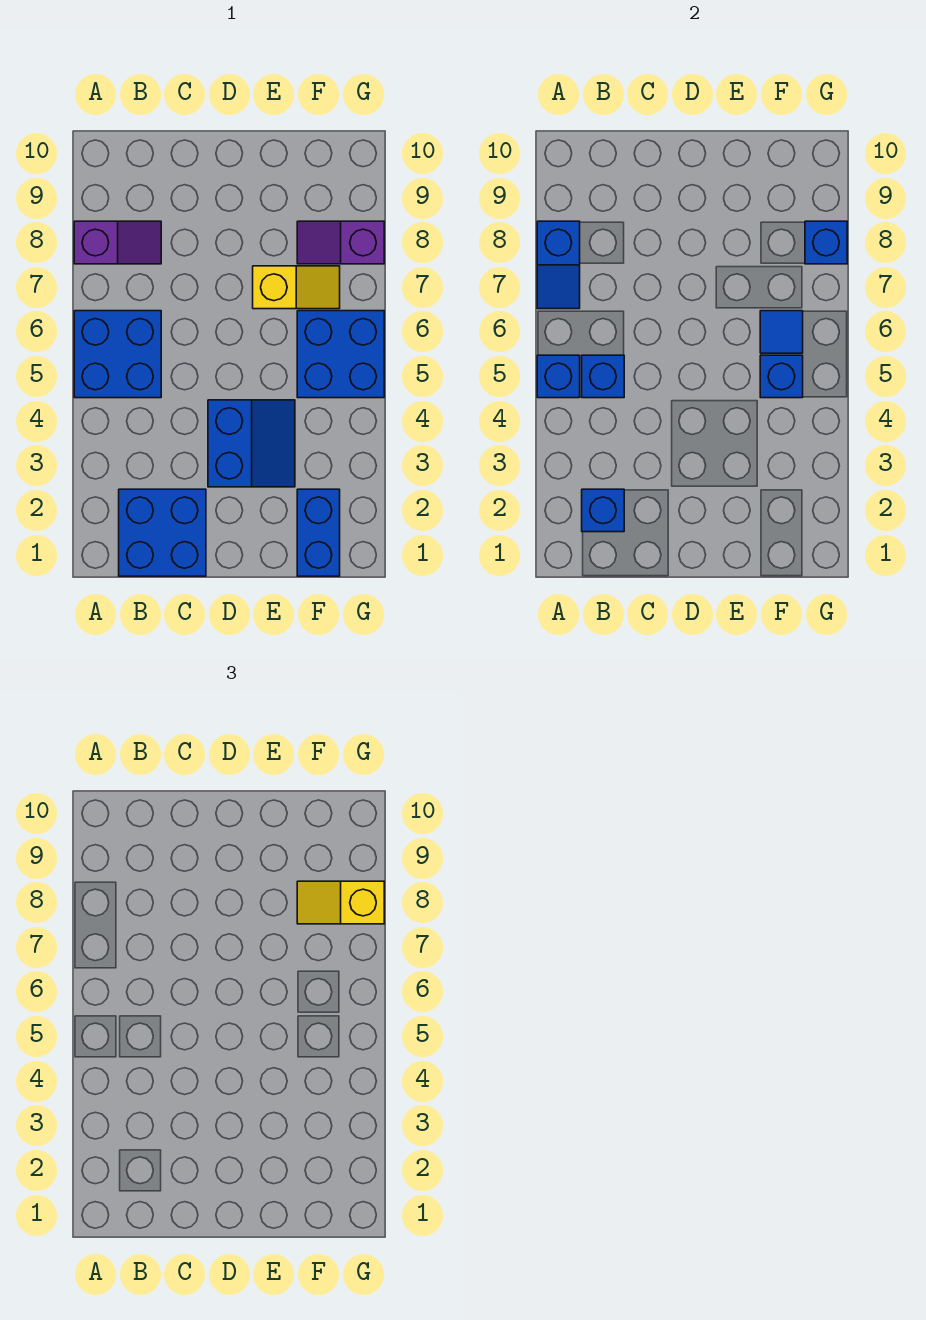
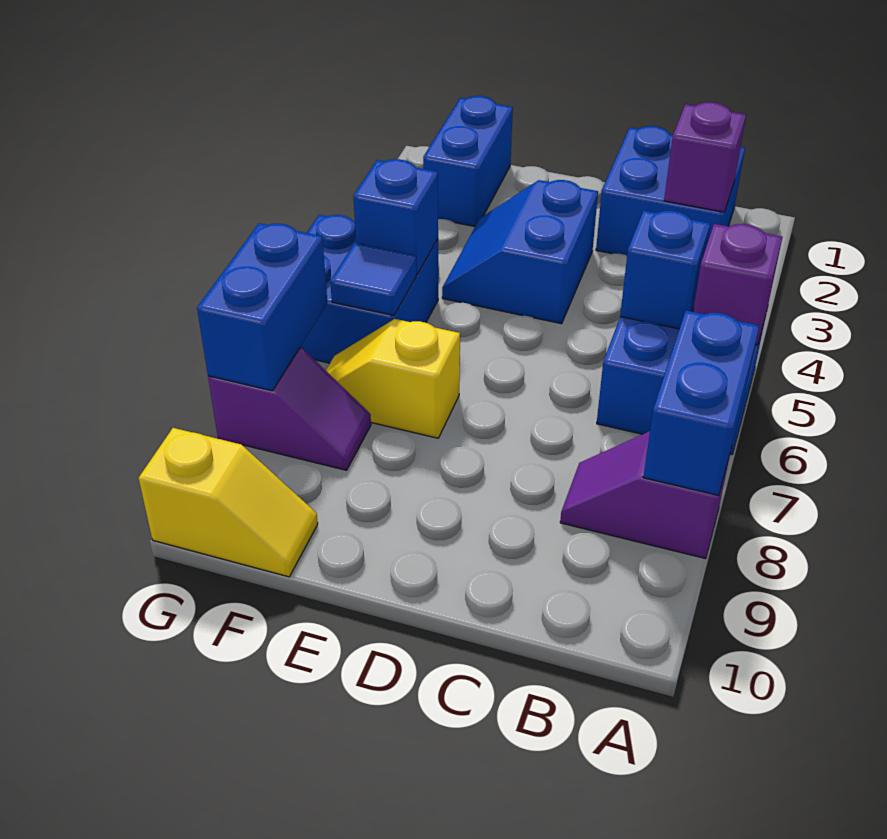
blue brick A5 level 2 -> purple brick A5 level 2
blue slope A7:A8 level 2 top 8 -> blue brick A7:A8 level 2
blue brick B2 level 2 -> purple brick B2 level 2
yellow slope F8:G8 level 3 top G -> yellow slope F10:G10 level 1 top G
blue brick G8 level 2 -> blue brick G7:G8 level 2

